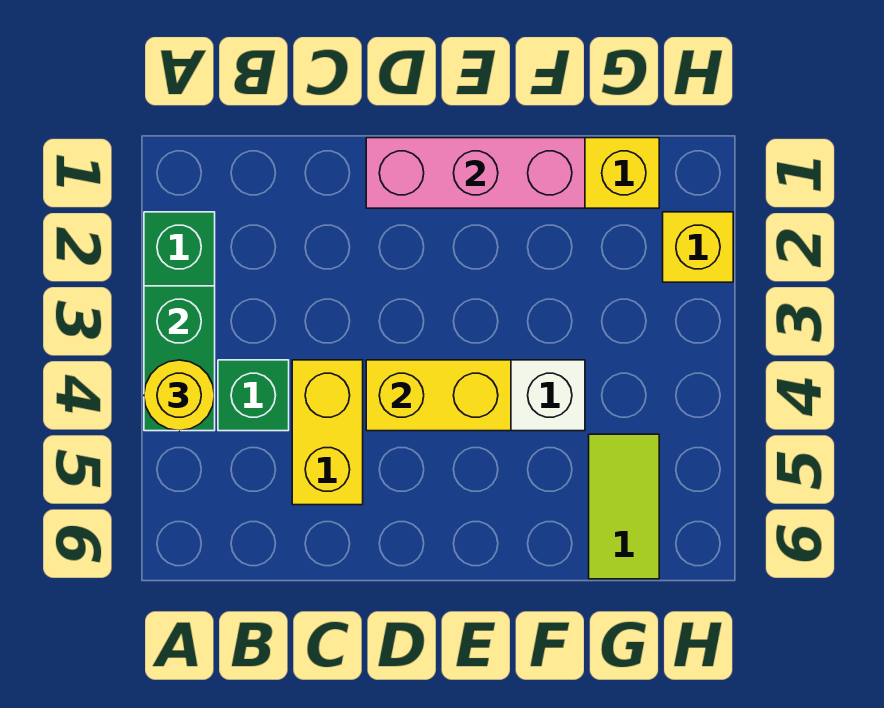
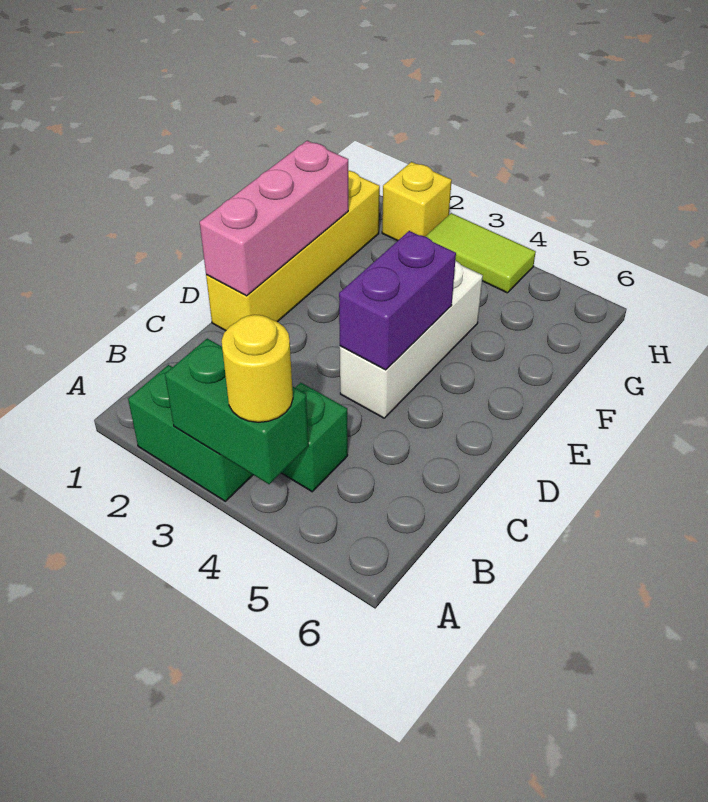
yellow brick C4:C5 level 1 -> none
yellow brick D4:E4 level 2 -> purple brick D4:E4 level 2
lime tile G5:G6 level 1 -> lime tile H3:H4 level 1

